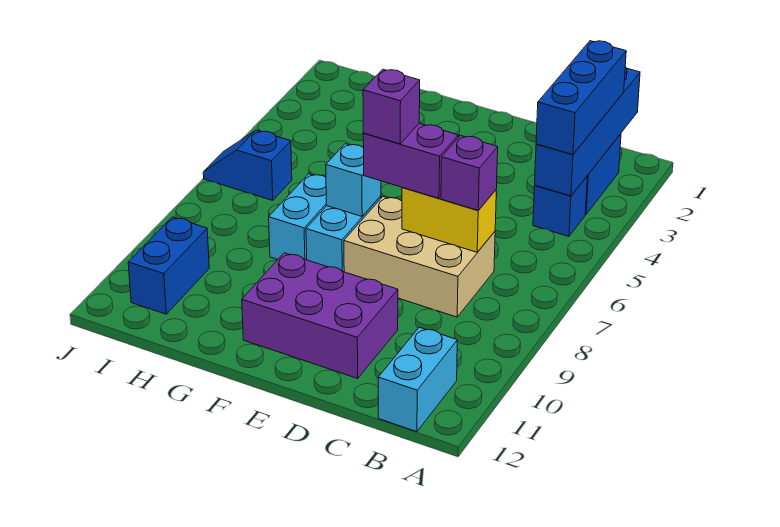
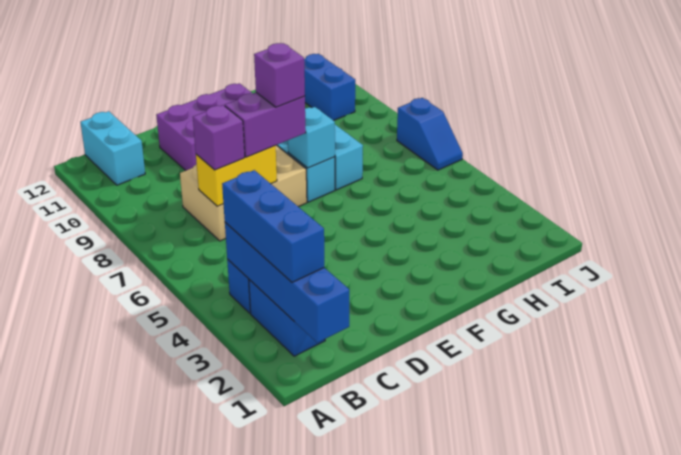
blue slope I6:J6 level 1 top I -> blue slope J6:J7 level 1 top 7

